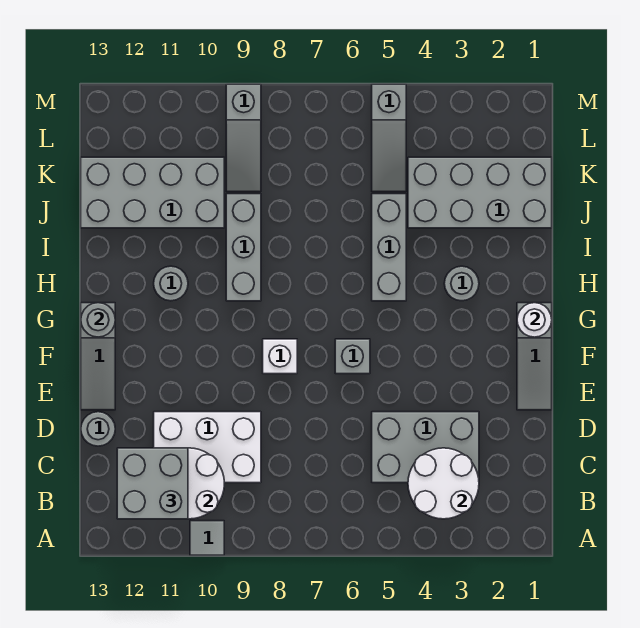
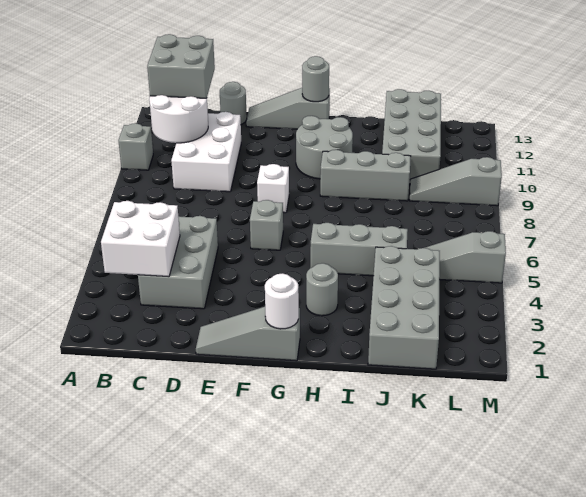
grey tile A10 level 1 -> grey brick A10 level 1
white round brick B3:C4 level 2 -> white brick B3:C4 level 2
grey round brick H11 level 1 -> grey round brick G10:H11 level 1

